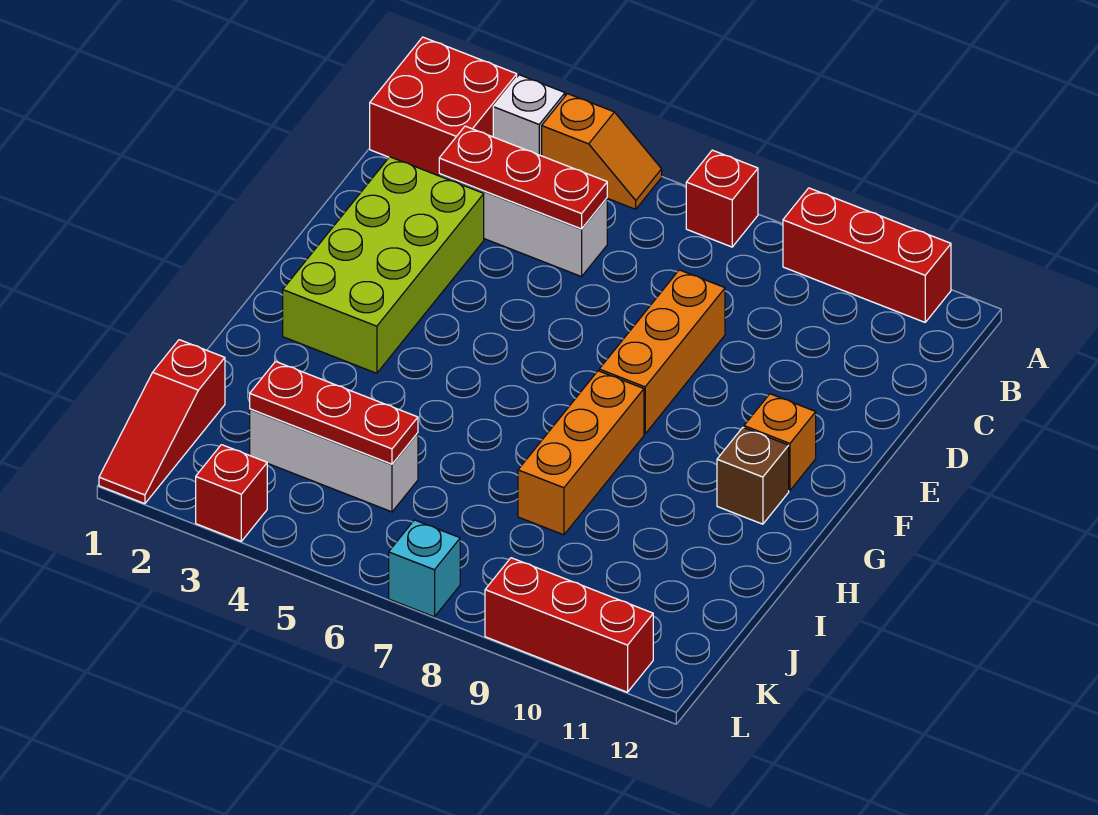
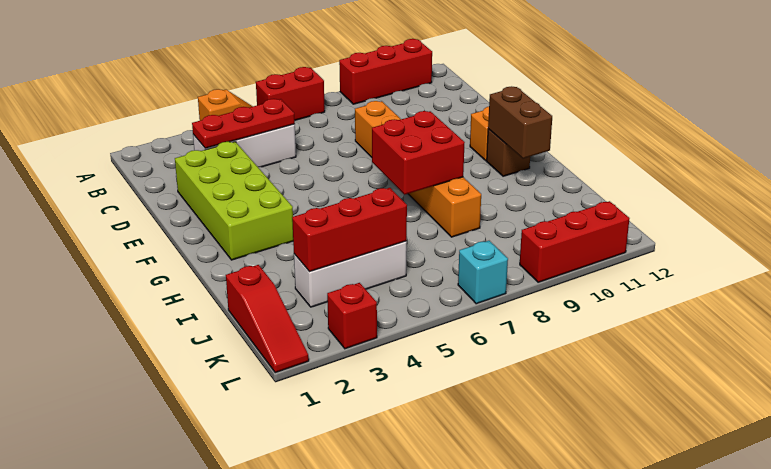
red brick A1:B2 level 1 -> red brick G7:H8 level 2
white brick A3 level 1 -> none
red brick A7 level 1 -> red brick A6:A7 level 1
none -> brown brick G11:H11 level 2
red plate J3:J5 level 2 -> red brick J3:J5 level 2

